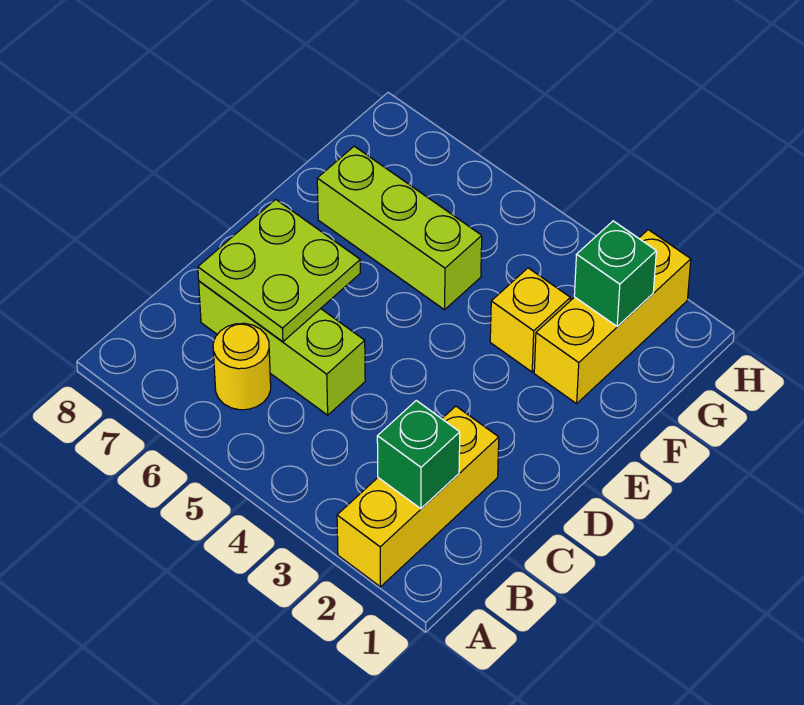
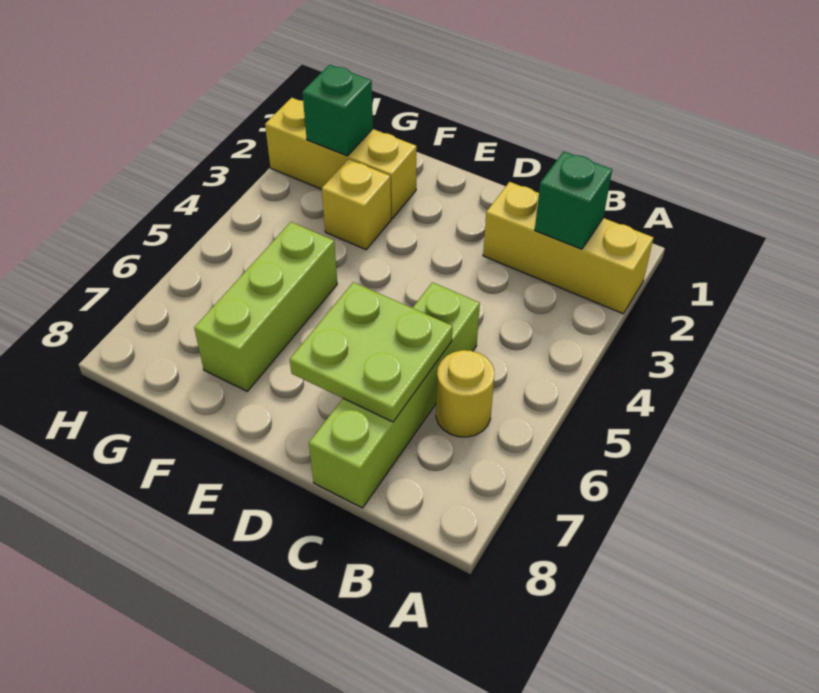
lime brick C5:C7 level 1 -> lime brick C5:C8 level 1

